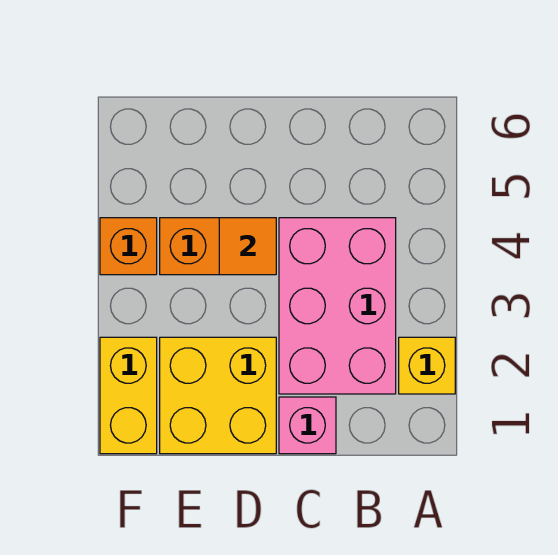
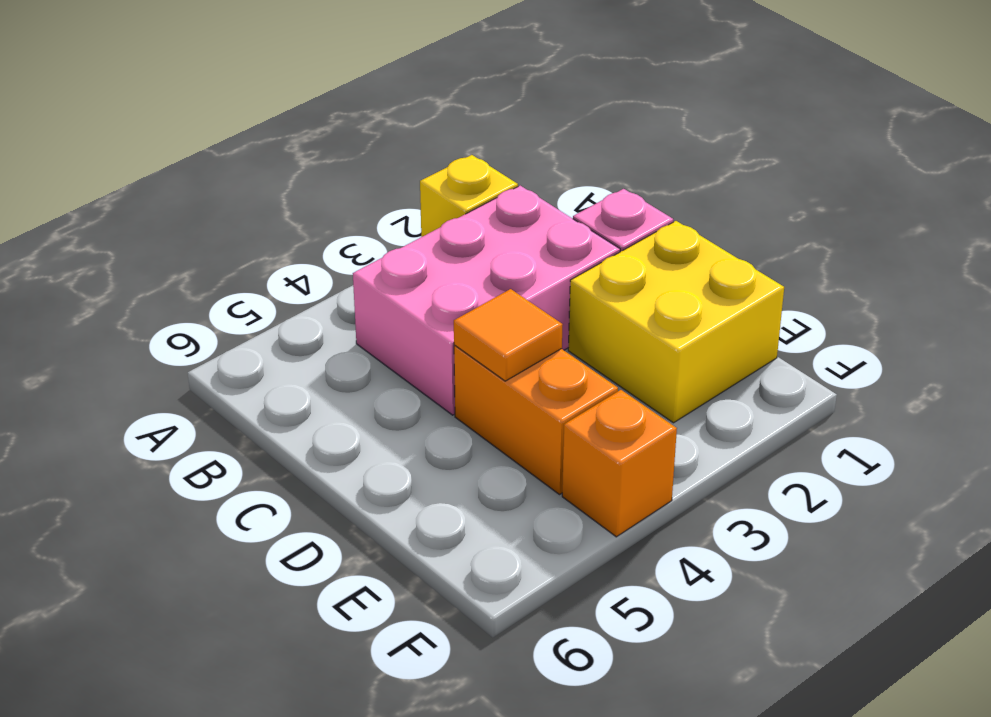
yellow brick F1:F2 level 1 -> none

